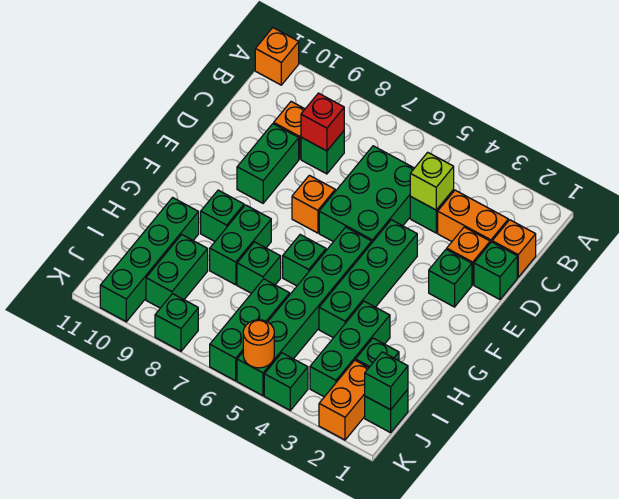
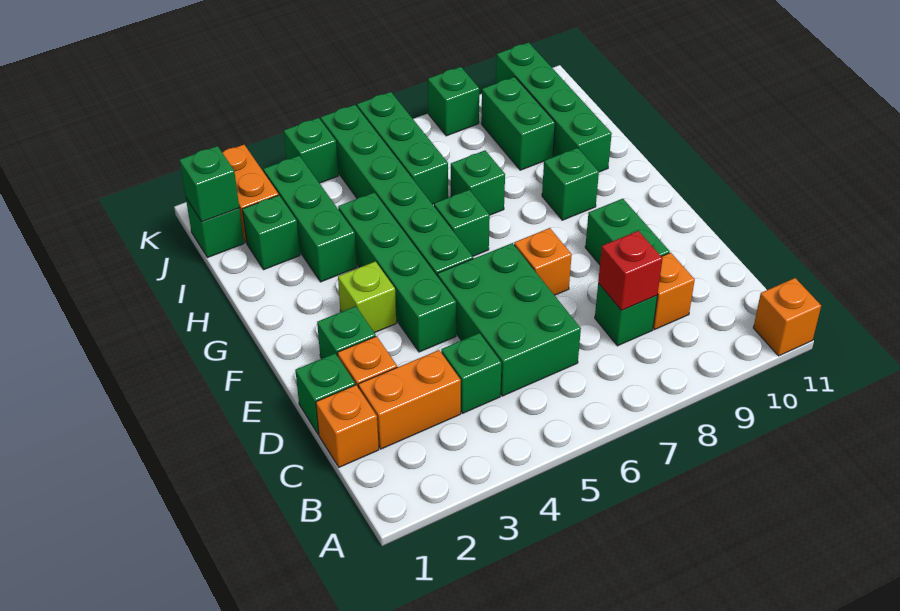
lime brick C4 level 2 -> lime brick F3 level 1
green brick G8:H8 level 1 -> none
orange round brick K5 level 2 -> none

